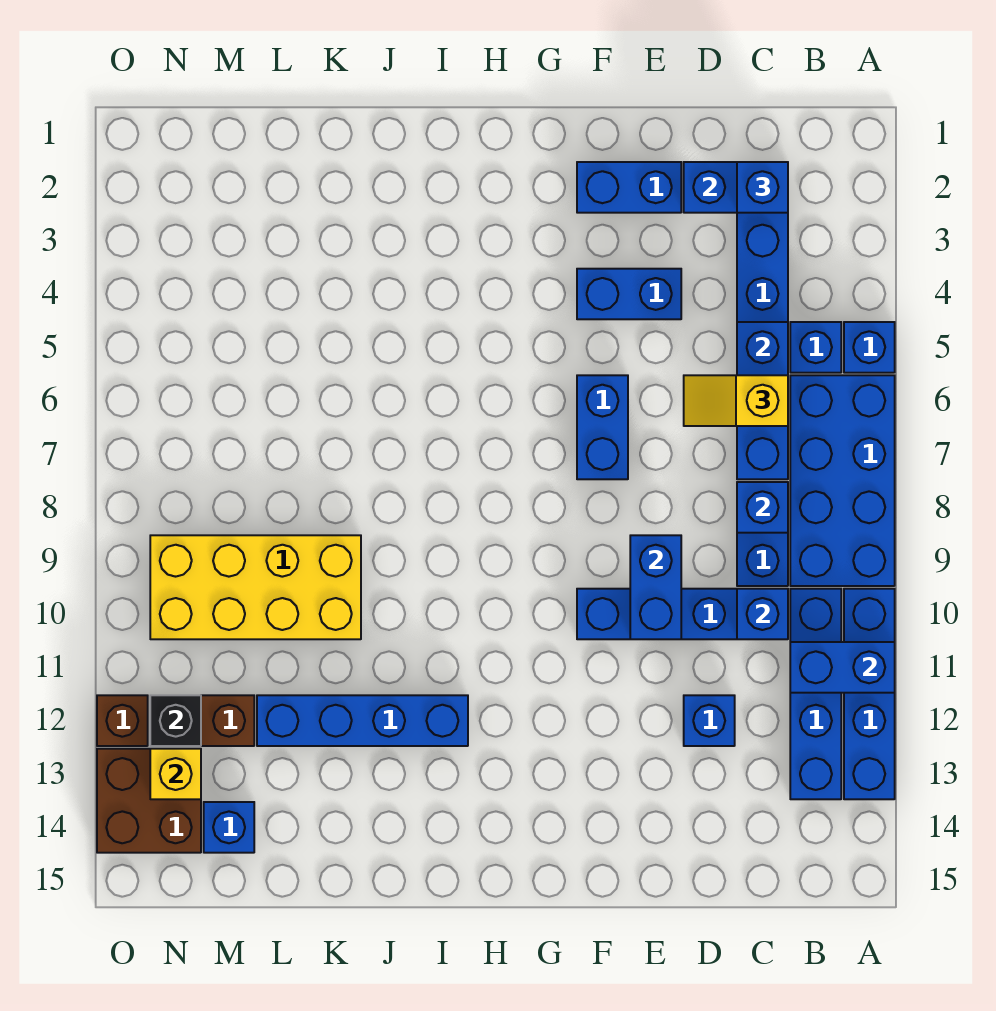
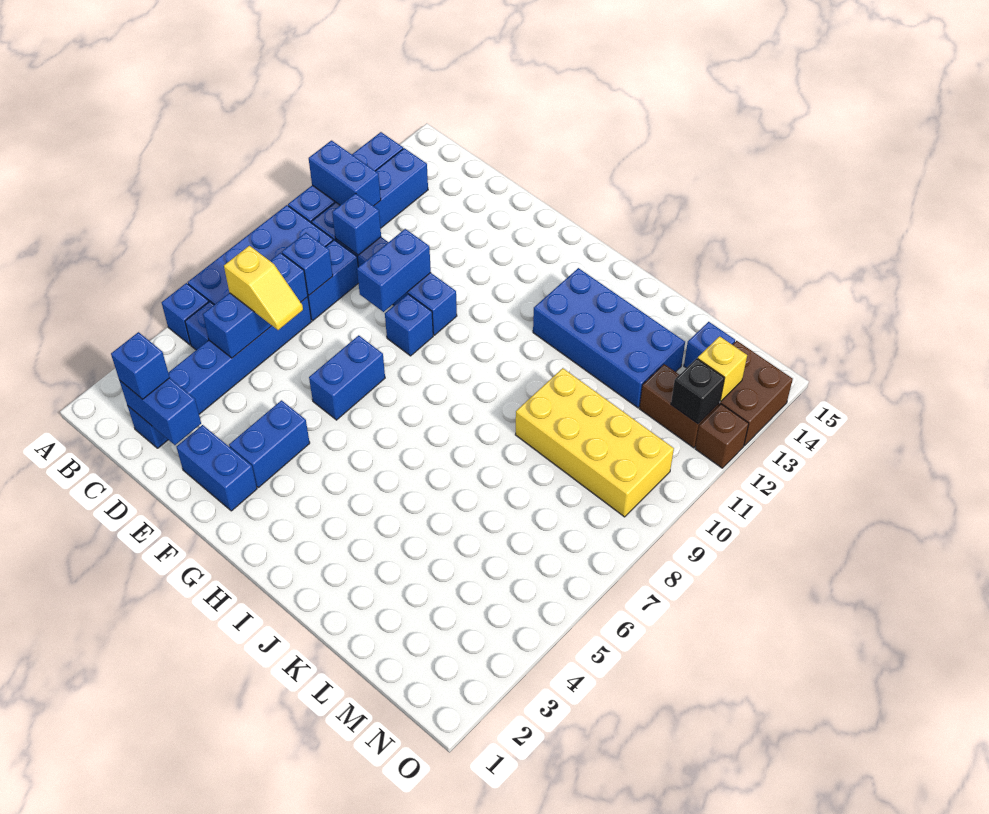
blue brick D12 level 1 -> blue brick F9 level 1
blue brick E4:F4 level 1 -> blue brick F3:F4 level 1
blue brick I12:L12 level 1 -> blue brick I12:L13 level 1

